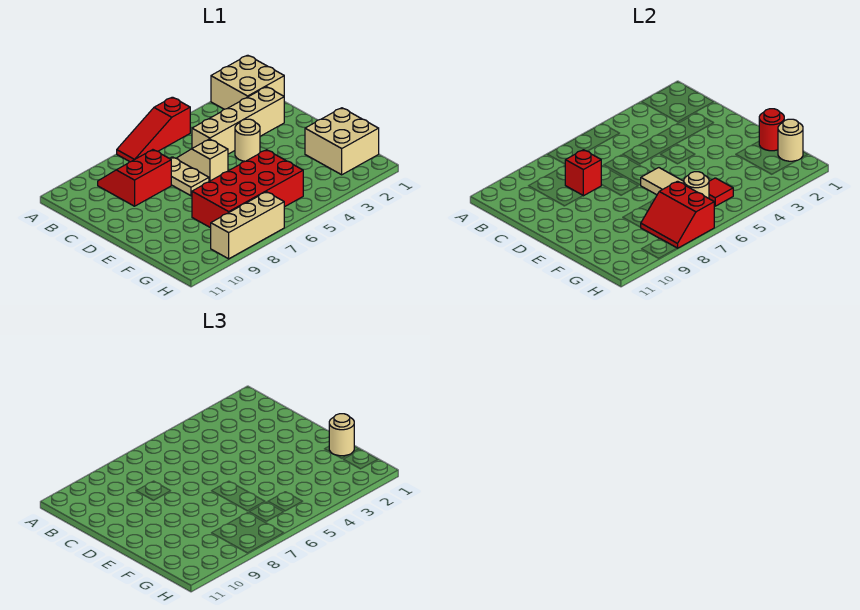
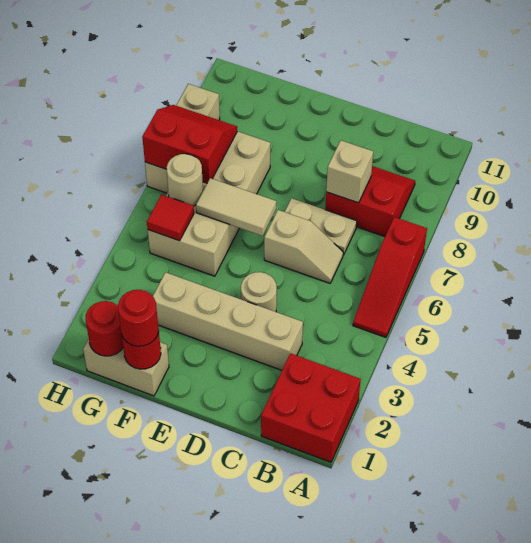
tan brick A1:B2 level 1 -> red brick A1:B2 level 1
red slope A5:A7 level 1 top 5 -> red slope A5:A7 level 1 top 7
red slope B8:C9 level 1 top C -> red slope B8:C9 level 1 top 8
tan brick C2:C5 level 1 -> tan brick C3:F3 level 1
red brick C8 level 2 -> tan brick C8 level 2
tan brick F1:G2 level 1 -> tan brick F1:G1 level 1
tan round brick F1 level 3 -> red round brick F1 level 3
red brick F5:G8 level 1 -> tan brick F5:G8 level 1
tan round brick G1 level 2 -> red round brick G1 level 2

